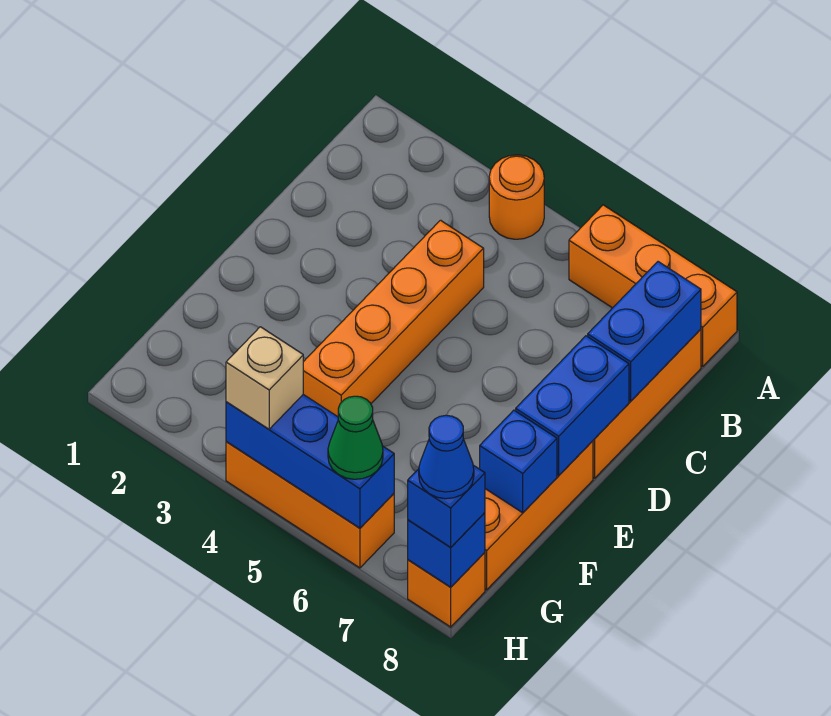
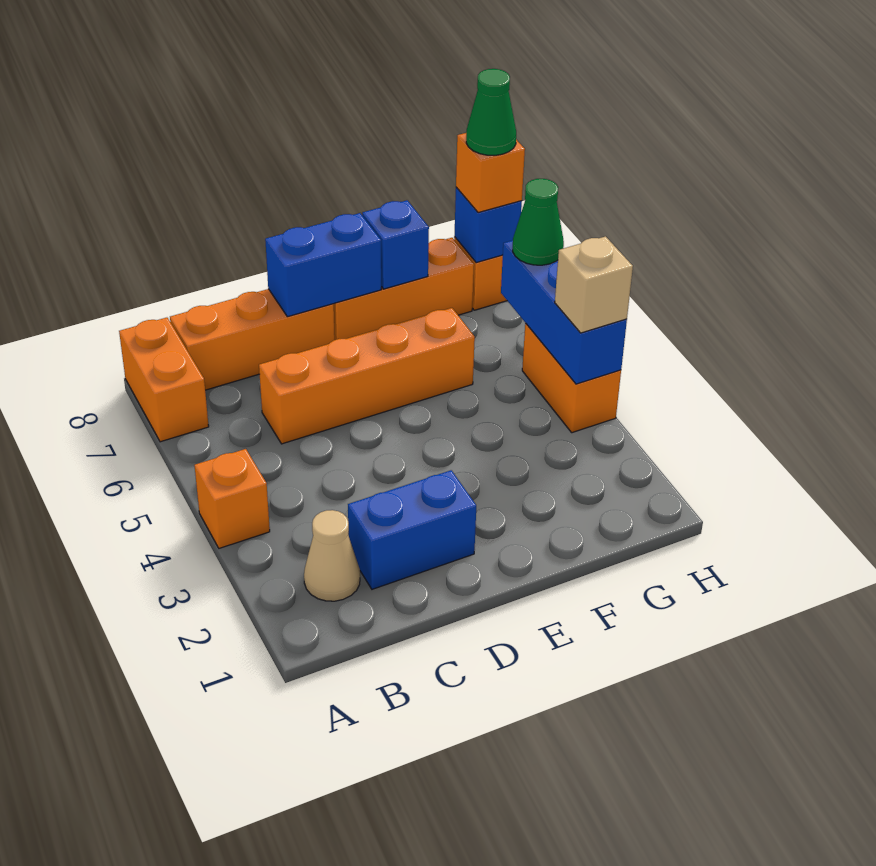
orange round brick A4 level 1 -> orange brick A4 level 1
orange brick A6:A8 level 1 -> orange brick A7:A8 level 1
none -> tan cone B2 level 1
blue brick B8:C8 level 2 -> blue brick C2:D2 level 1
orange brick C4:F4 level 1 -> orange brick C6:F6 level 1
orange brick H4:H6 level 1 -> orange brick H4:H5 level 1
blue brick H8 level 3 -> orange brick H8 level 3
blue cone H8 level 4 -> green cone H8 level 4

